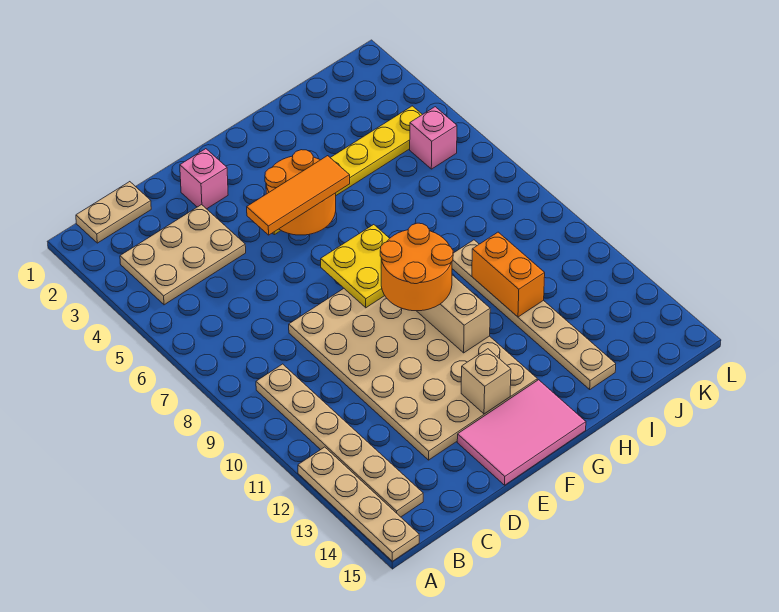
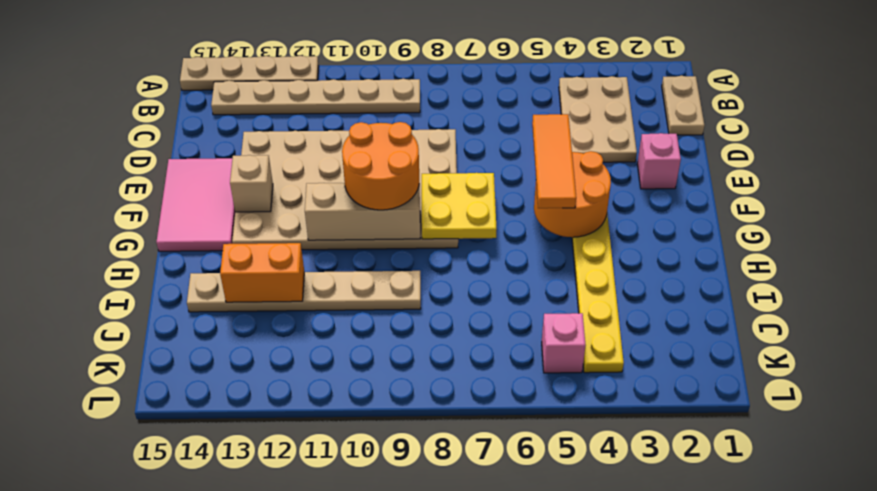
orange brick I10:I11 level 2 -> orange brick I12:I13 level 2

